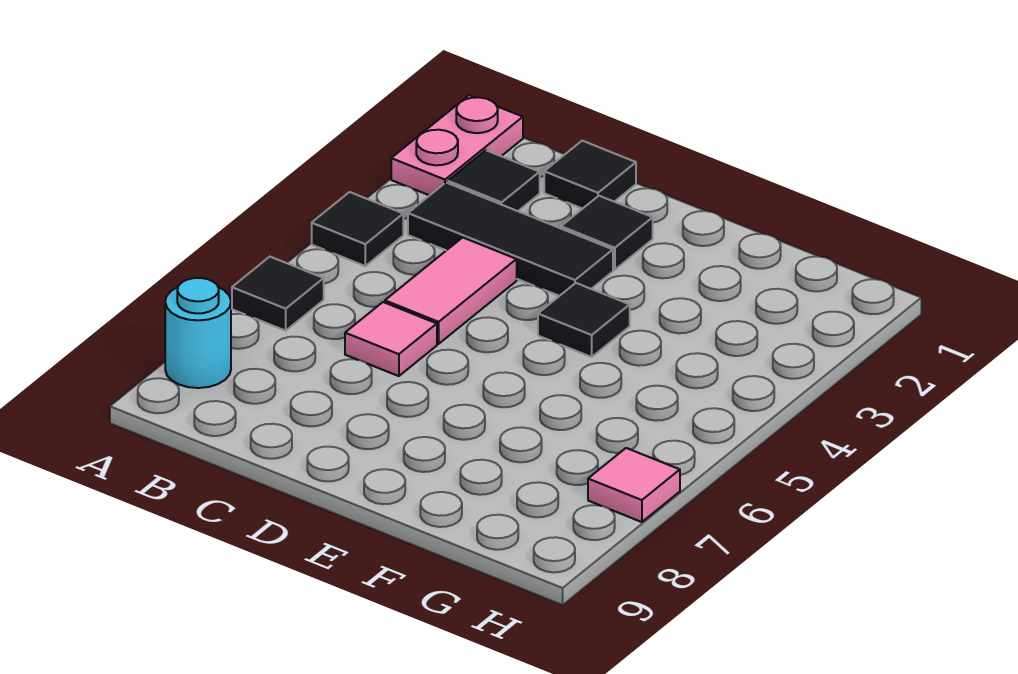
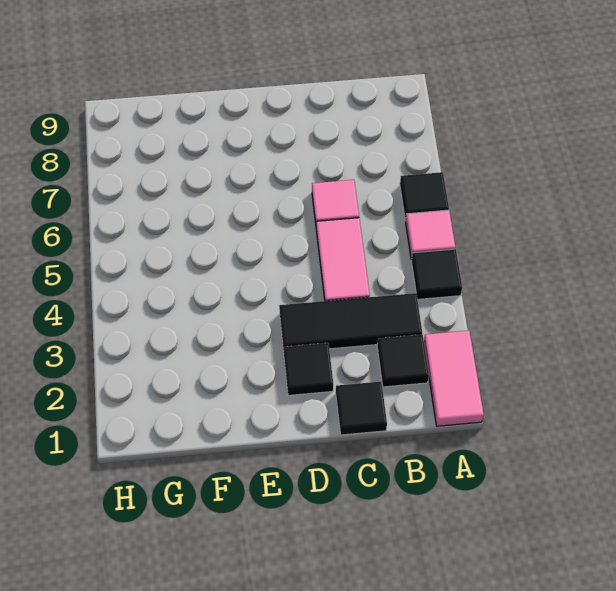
pink plate A1:A2 level 1 -> pink tile A1:A2 level 1
cyan round brick A8 level 1 -> none
black tile E4 level 1 -> none
pink tile H7 level 1 -> pink tile A5 level 1

